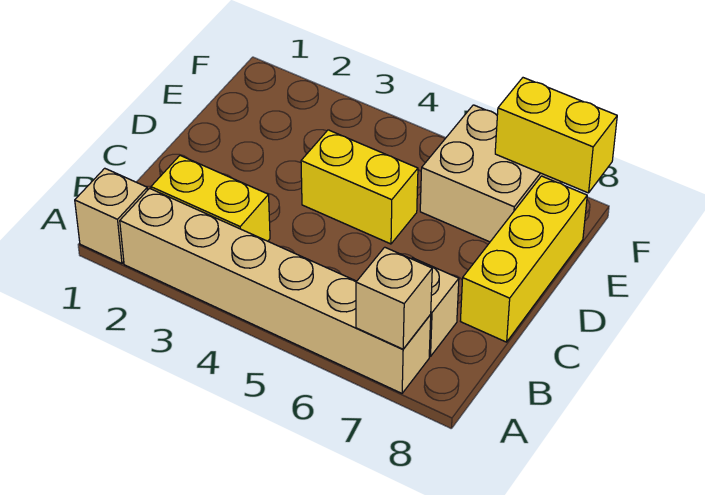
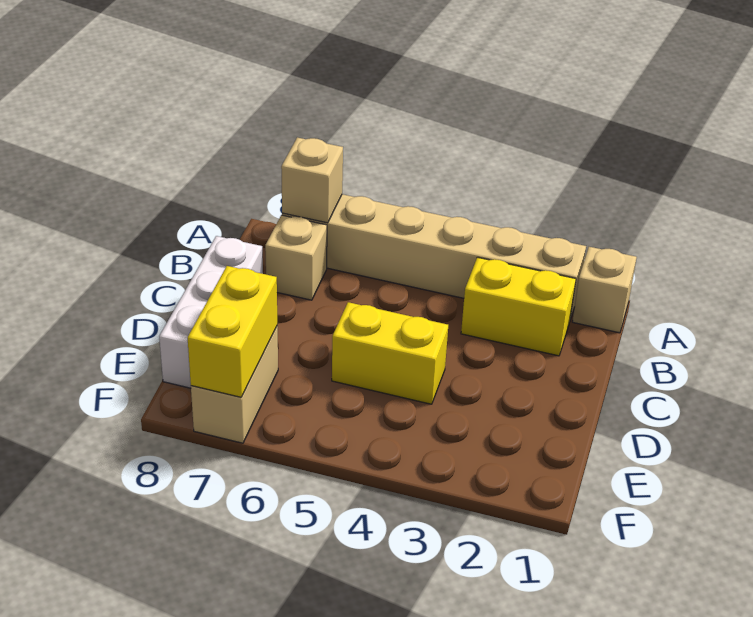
yellow brick C8:E8 level 1 -> white brick C8:E8 level 1
tan brick E6:F7 level 1 -> tan brick E7:F7 level 1
yellow brick F7:F8 level 2 -> yellow brick E7:F7 level 2

